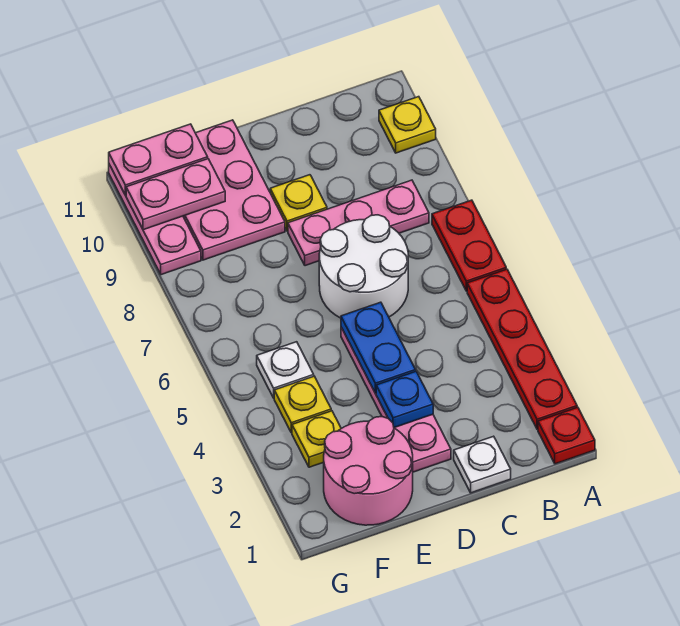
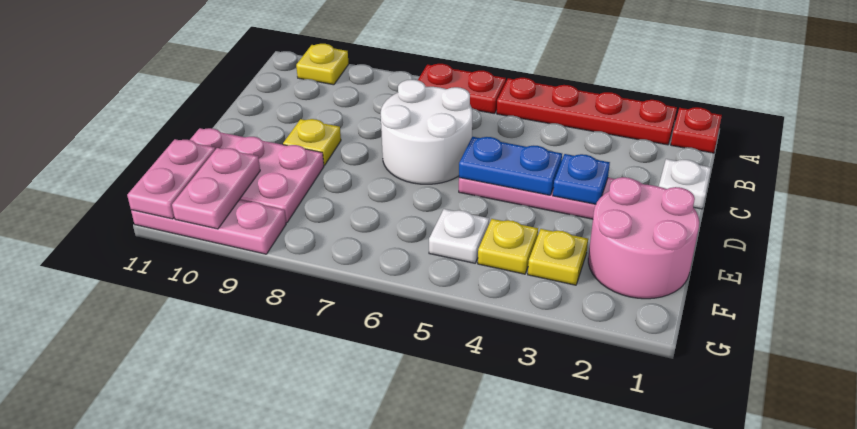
pink plate B8:D8 level 1 -> none

